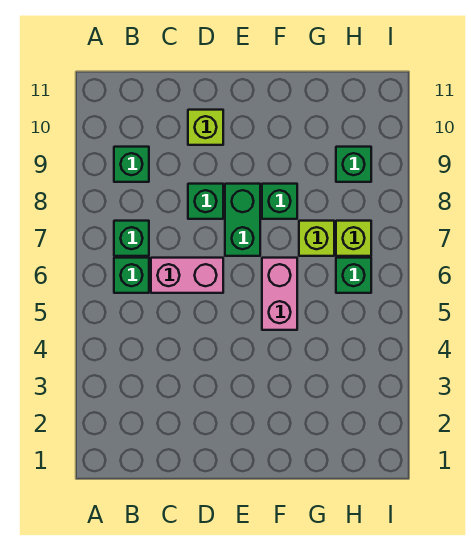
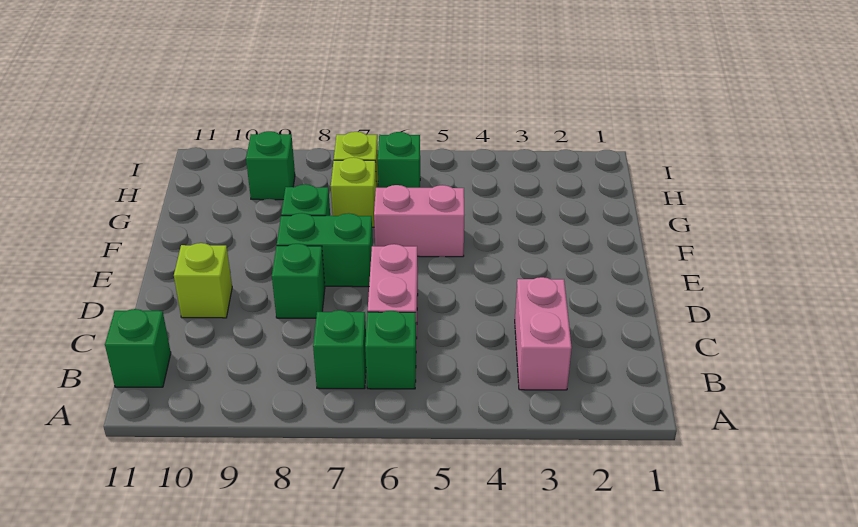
none -> pink brick B3:C3 level 1
green brick B9 level 1 -> green brick B11 level 1

